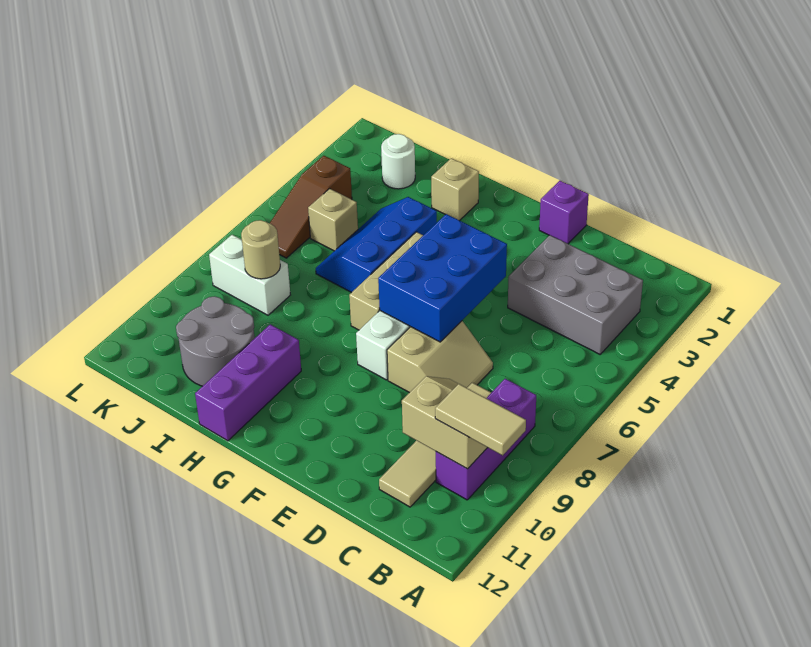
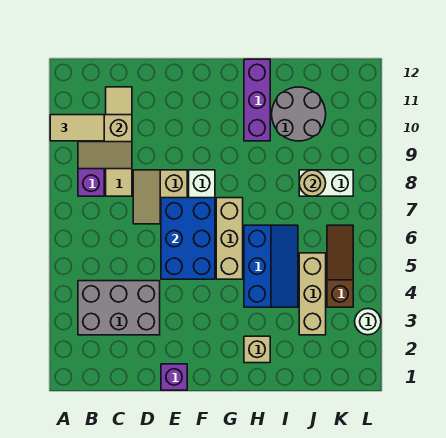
white round brick J2 level 1 -> white round brick L3 level 1
tan brick J5 level 1 -> tan brick J3:J5 level 1

